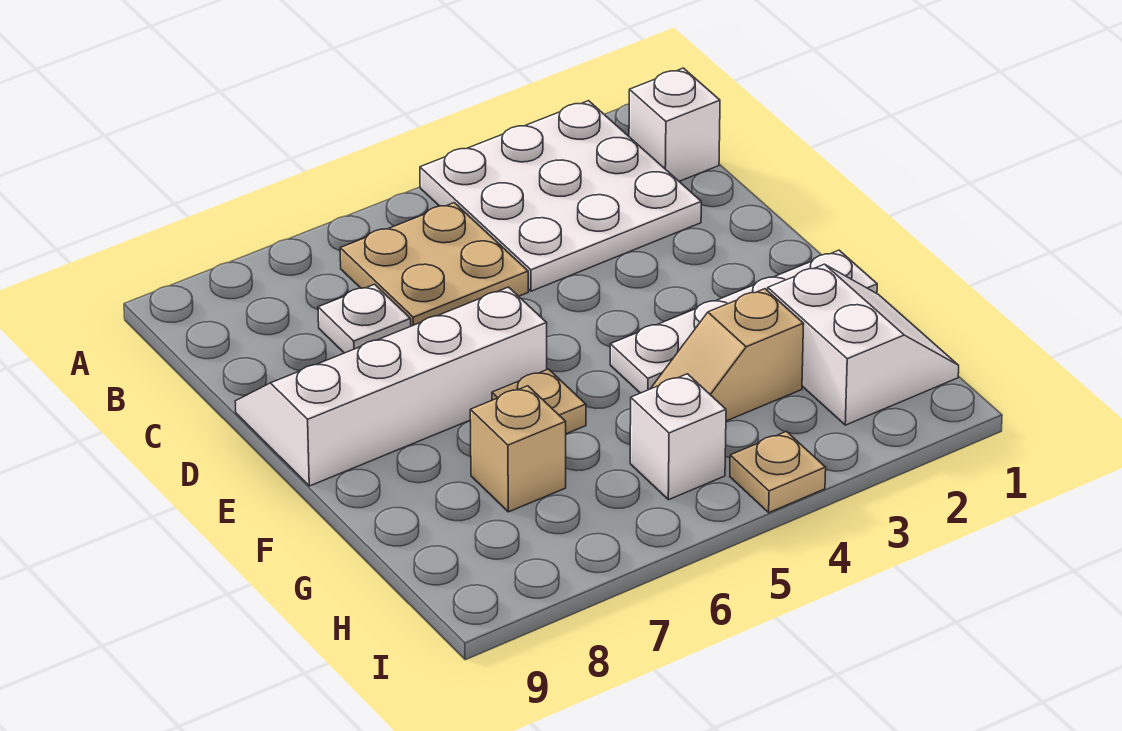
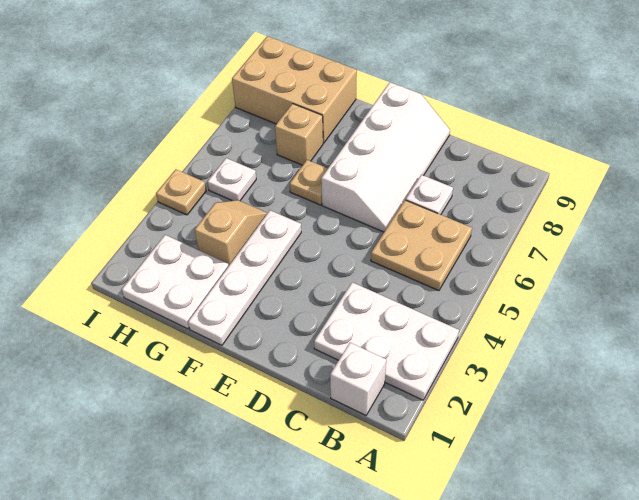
white plate A2:C4 level 1 -> white plate A2:C3 level 1
white slope G1:H2 level 1 top 2 -> white plate G1:H2 level 1
none -> tan brick G8:I9 level 1
white brick H5 level 1 -> white plate H5 level 1

